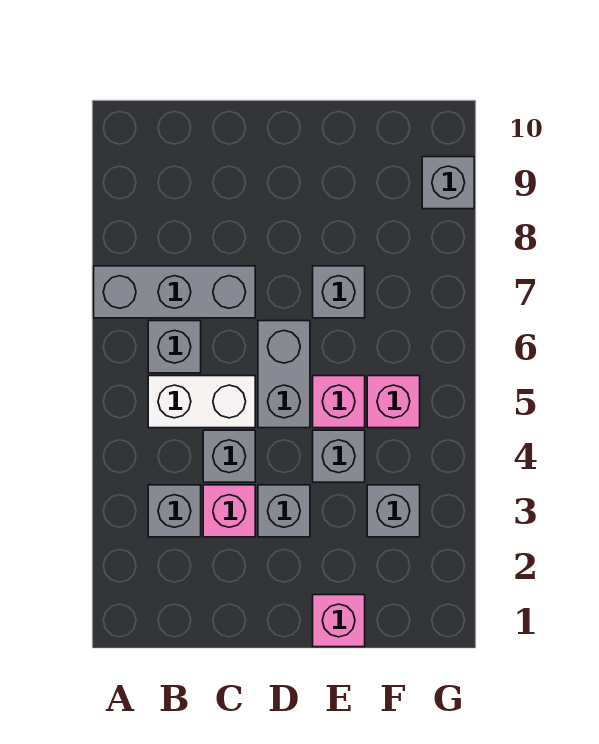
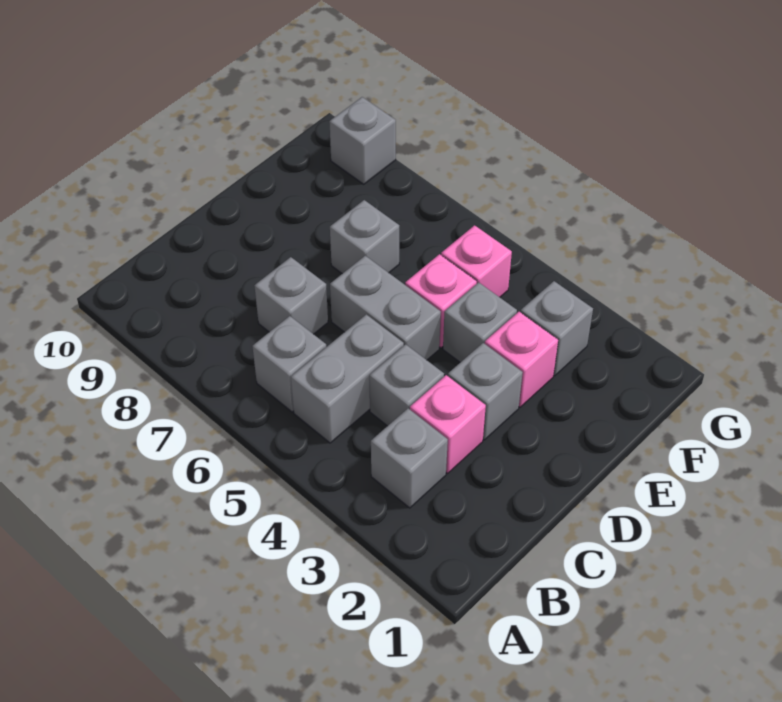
grey brick A7:C7 level 1 -> grey brick C7 level 1
white brick B5:C5 level 1 -> grey brick B5:C5 level 1
pink brick E1 level 1 -> pink brick E3 level 1

